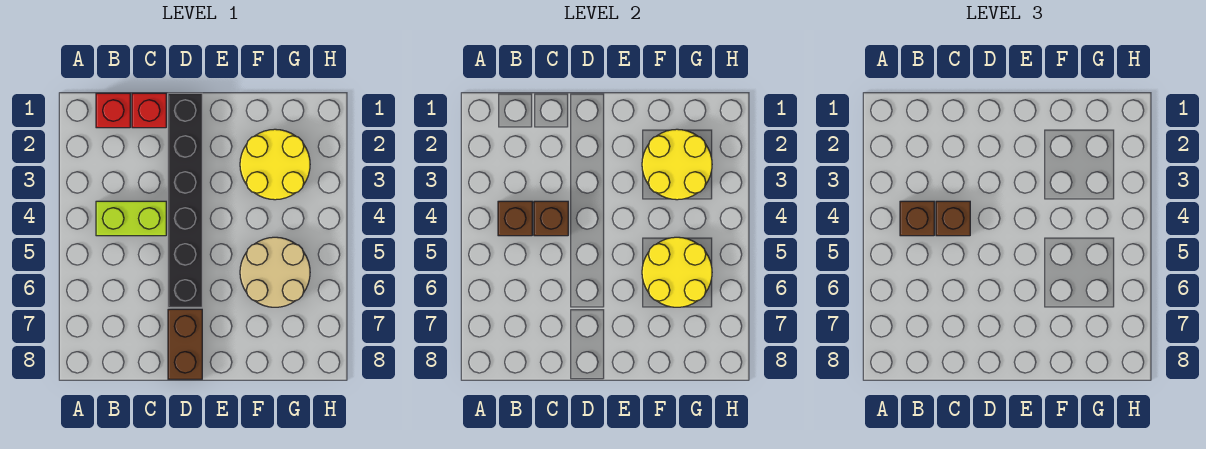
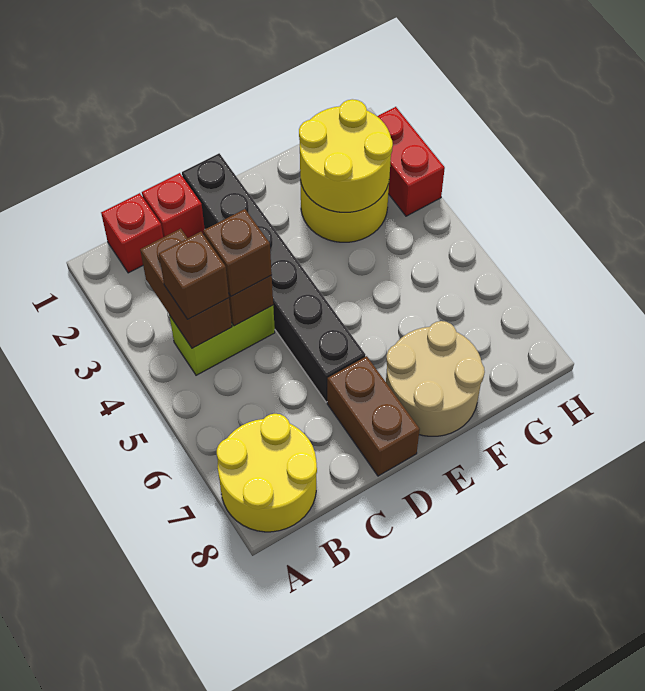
brown brick B4 level 2 -> brown brick B3:B4 level 2
tan round brick F5:G6 level 1 -> tan round brick E7:F8 level 1
yellow round brick F5:G6 level 2 -> yellow round brick A7:B8 level 1
none -> red brick H2:H3 level 1

